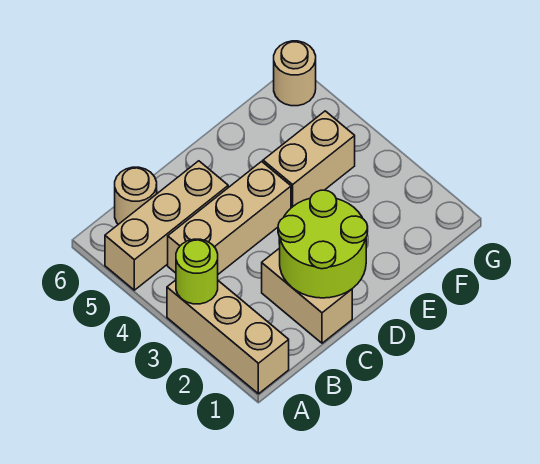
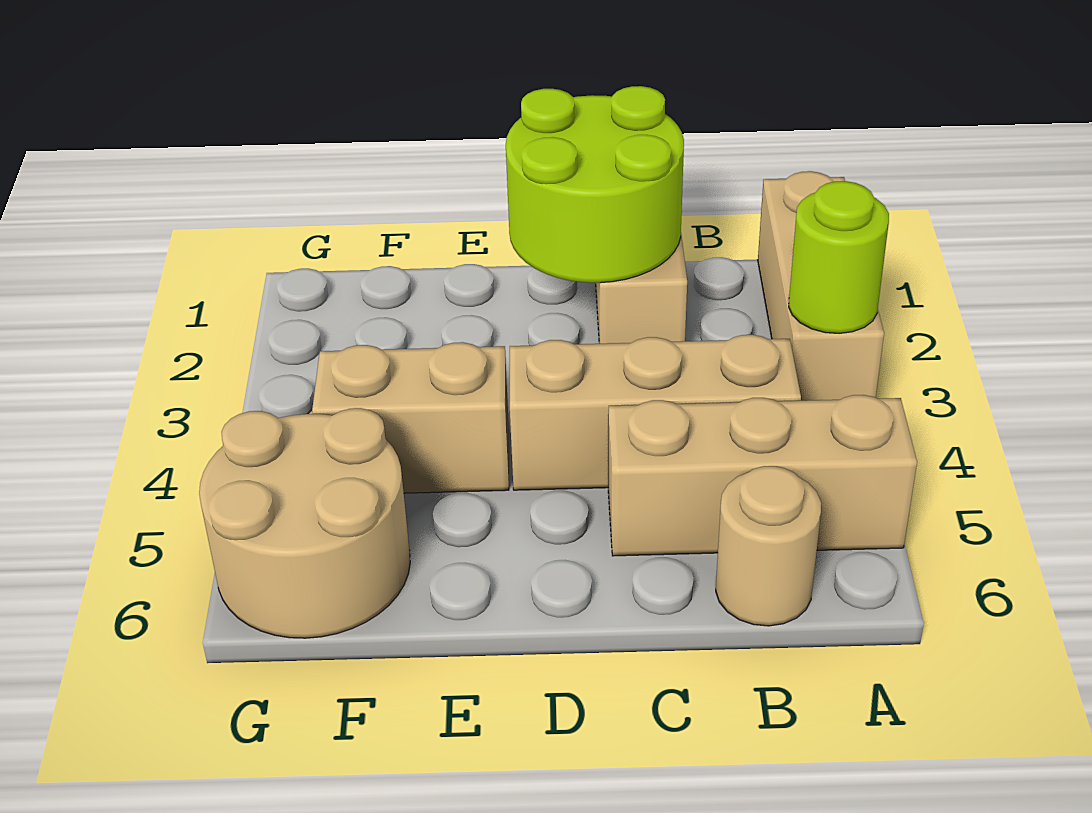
tan round brick G6 level 1 -> tan round brick F5:G6 level 1

